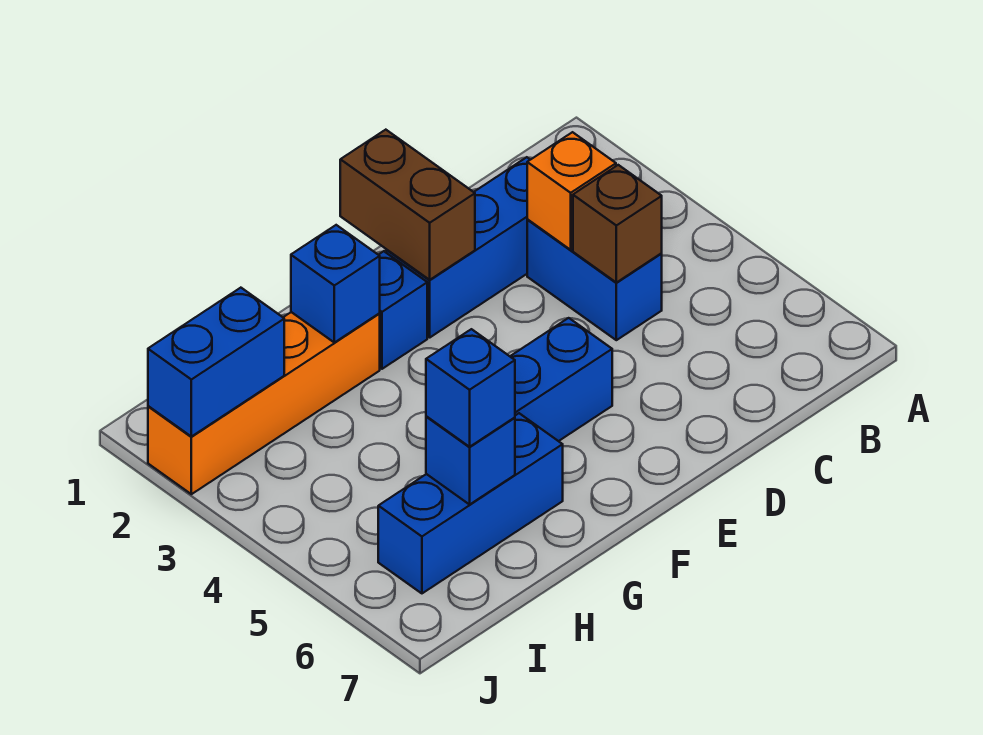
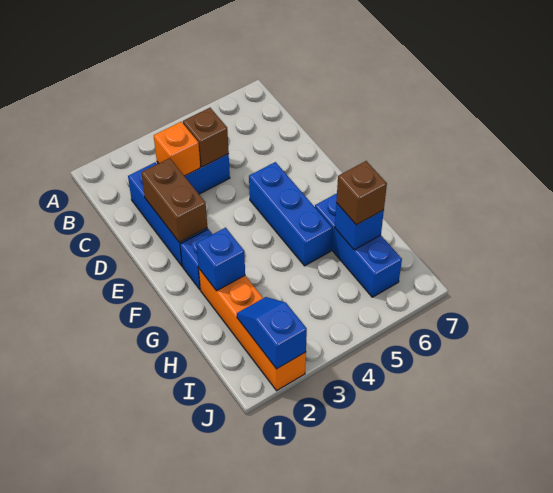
brown brick E1:E2 level 2 -> brown brick D2:E2 level 2
blue brick H6 level 3 -> brown brick H6 level 3
blue brick I2:J2 level 2 -> blue slope I2:J2 level 2 top J

